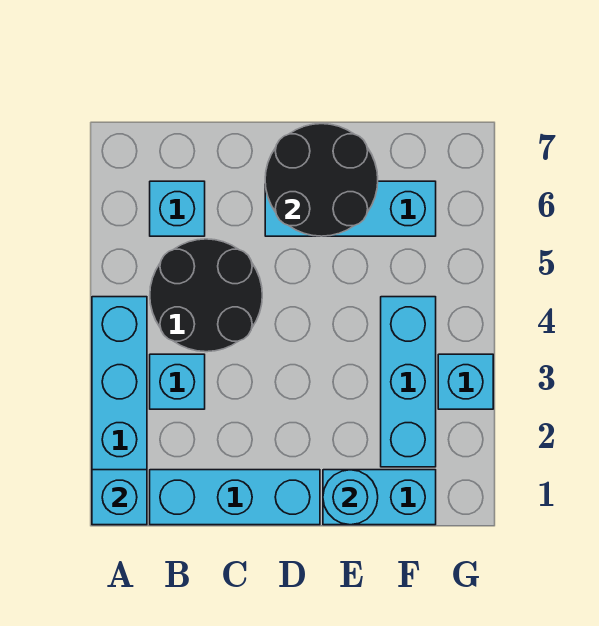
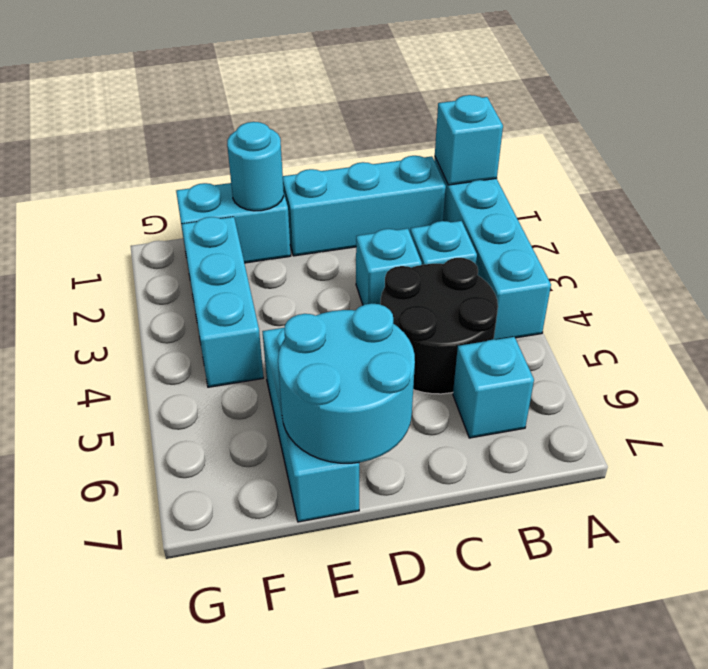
cyan brick D6:F6 level 1 -> cyan brick E5:E7 level 1
black round brick D6:E7 level 2 -> cyan round brick D6:E7 level 2
cyan brick G3 level 1 -> cyan brick C3 level 1

